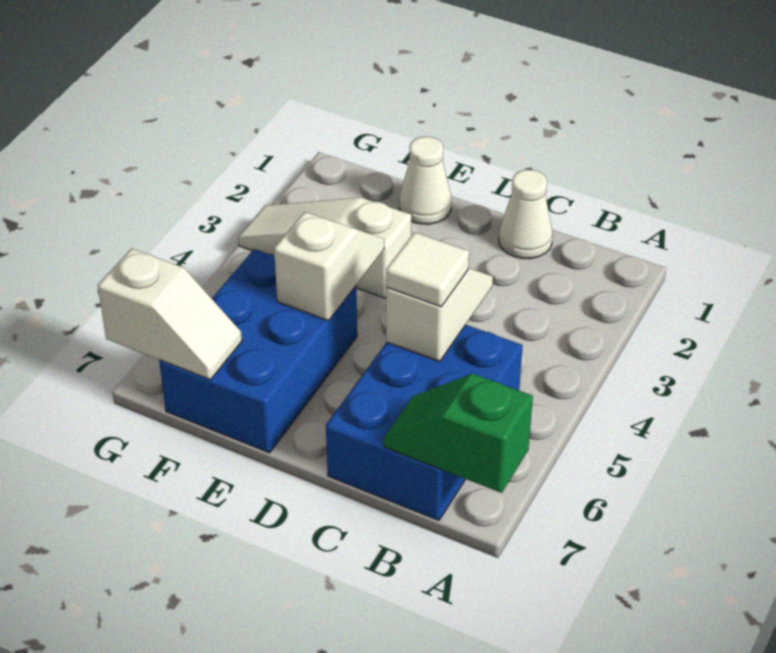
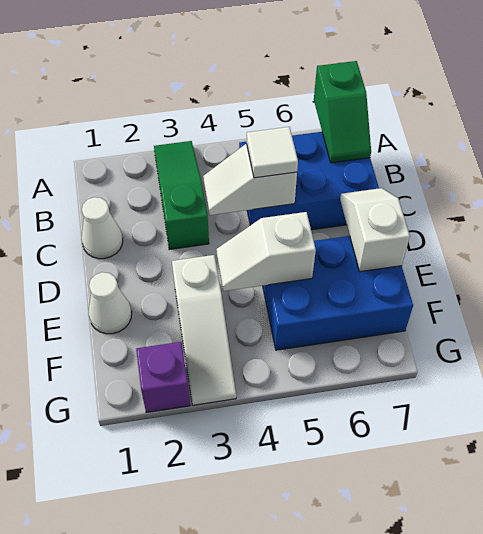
none -> green slope A3:C3 level 1 top C
white slope F7:G7 level 2 top G -> white slope D7:E7 level 2 top E
none -> purple brick G2 level 1

